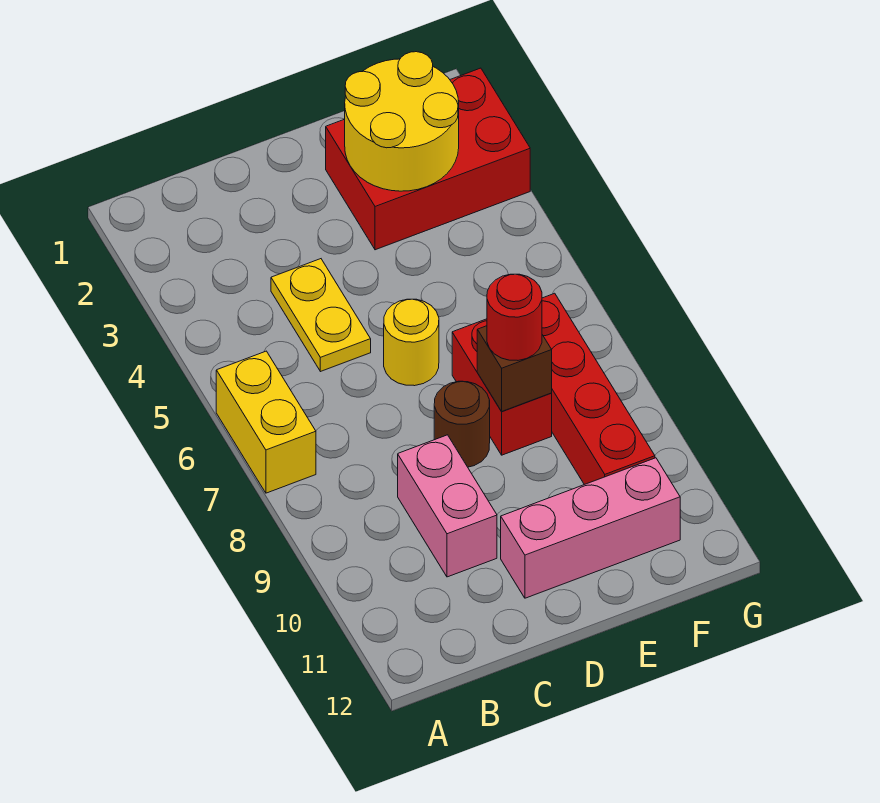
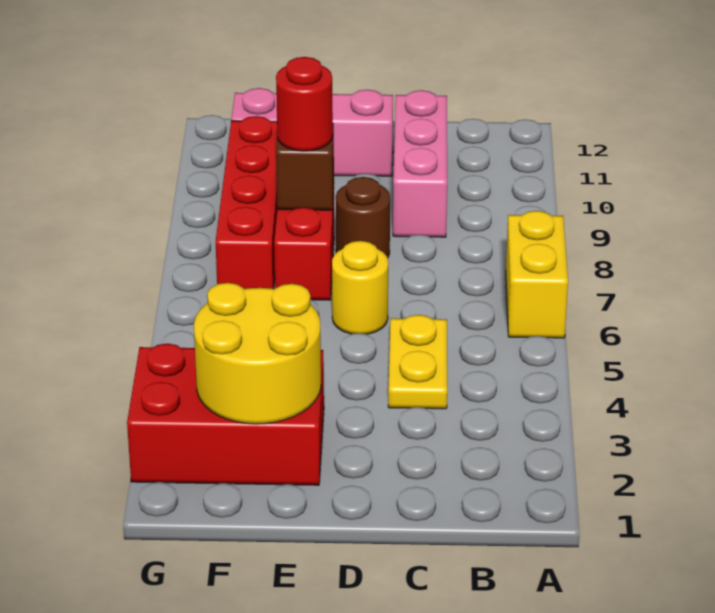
pink brick C9:C10 level 1 -> pink brick C9:C11 level 1

